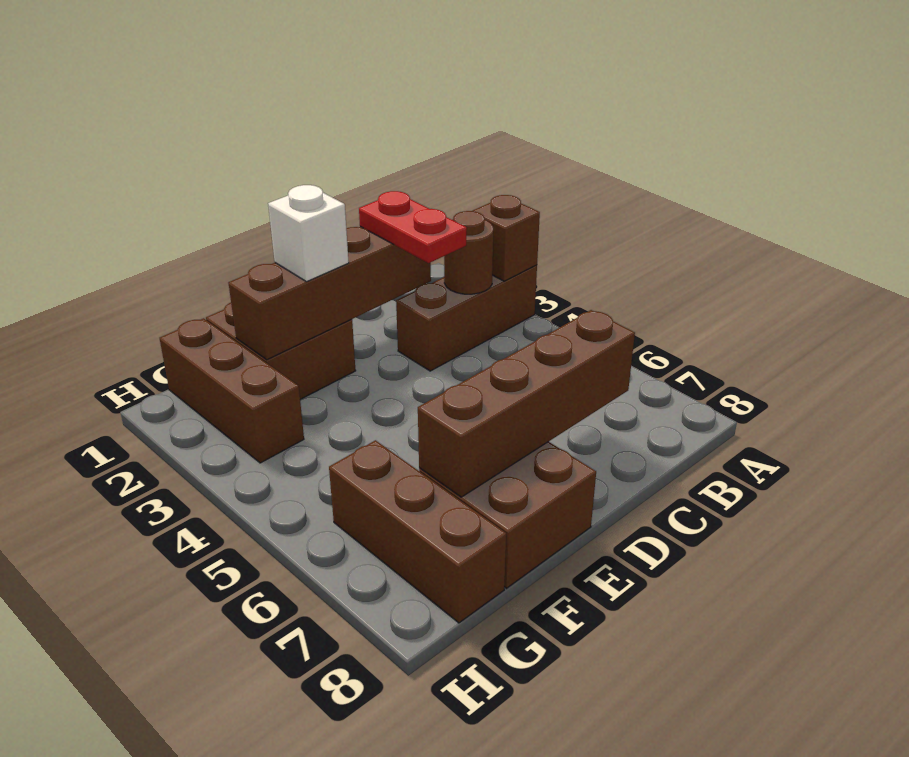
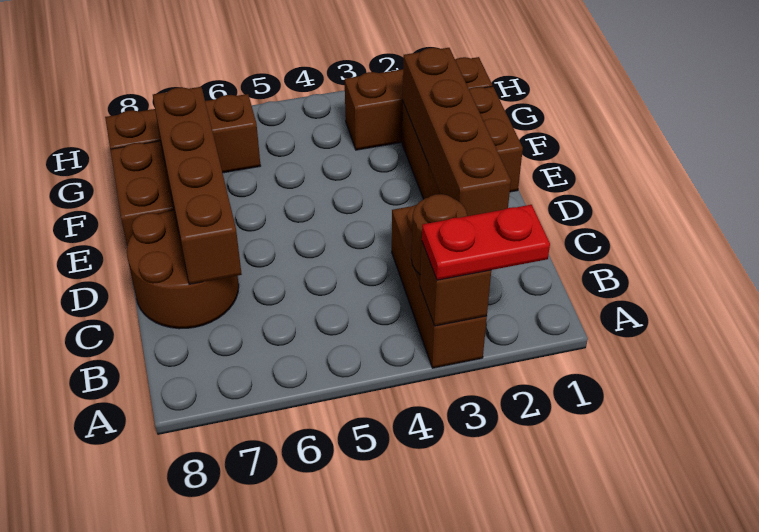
red plate C2:C3 level 3 -> red plate A2:A3 level 3
none -> brown round brick C7:D8 level 1
white brick E2 level 3 -> none

